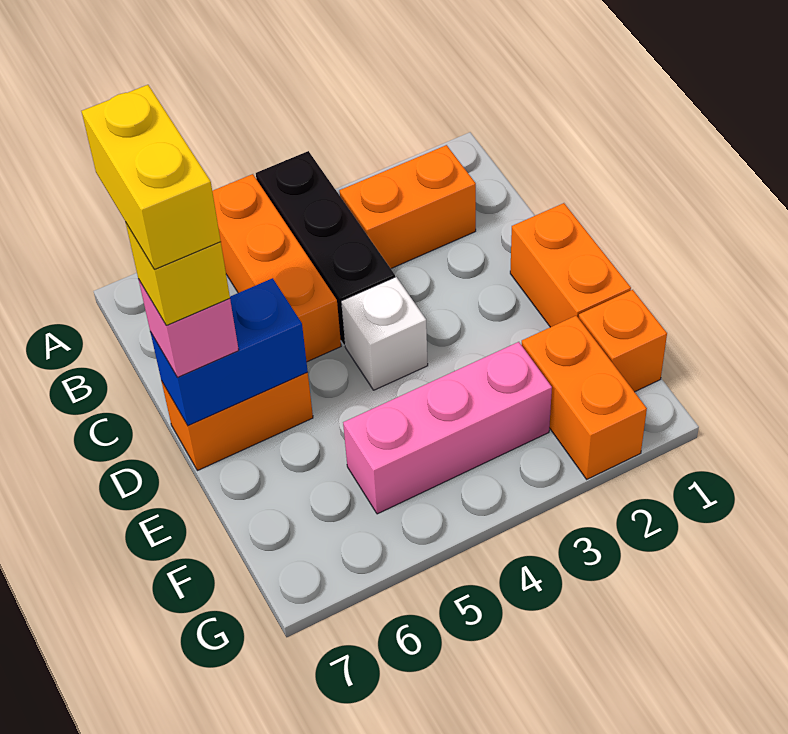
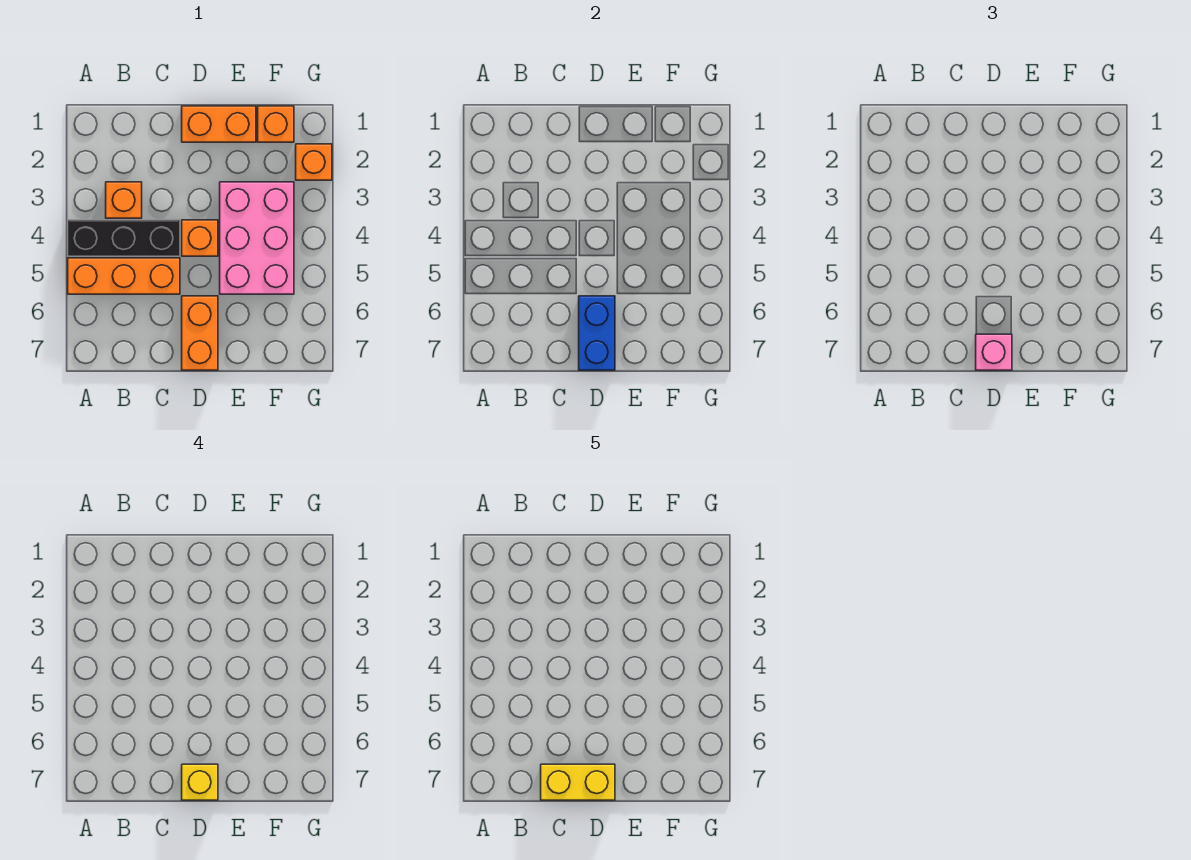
orange brick B2:B3 level 1 -> orange brick B3 level 1
white brick D4 level 1 -> orange brick D4 level 1
orange brick F2:G2 level 1 -> orange brick G2 level 1
pink brick F3:F5 level 1 -> pink brick E3:F5 level 1

